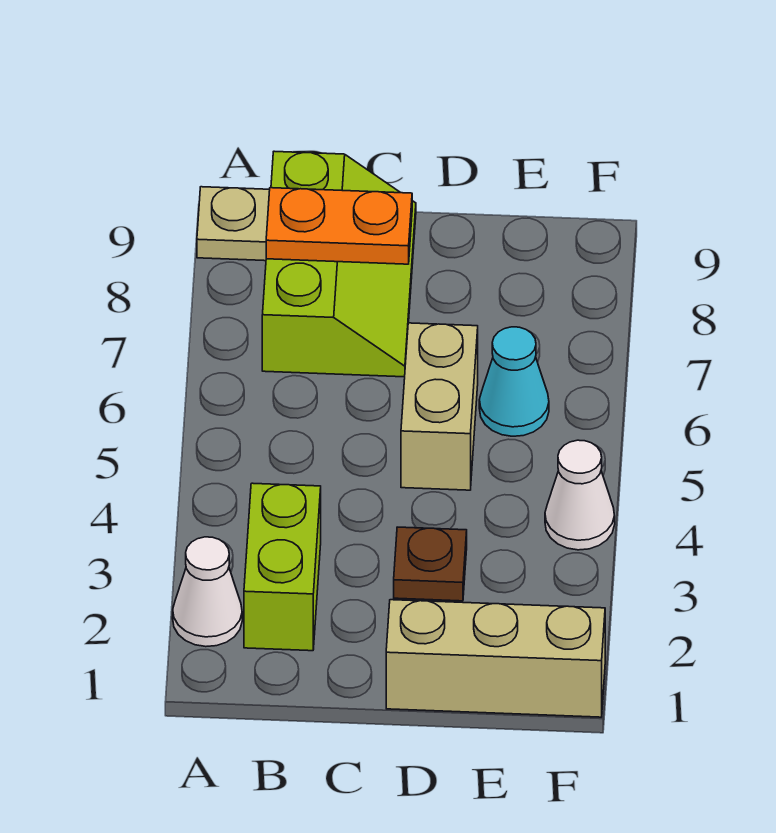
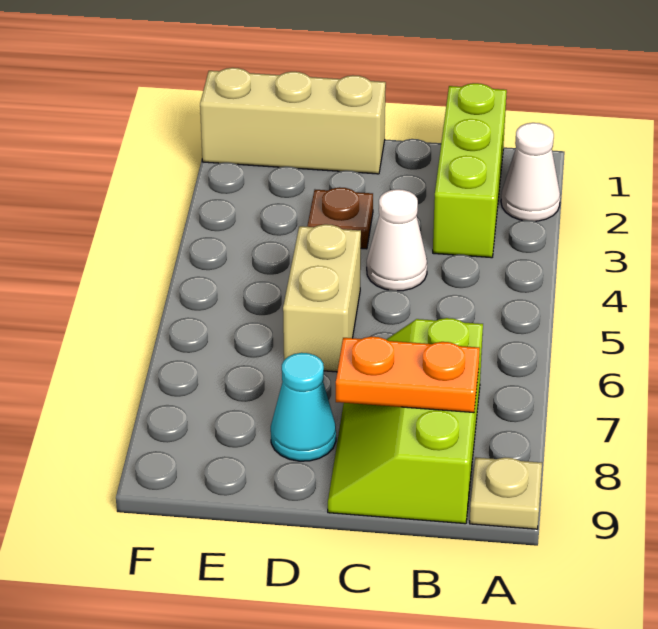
lime brick B2:B3 level 1 -> lime brick B1:B3 level 1
cyan cone E6 level 1 -> cyan cone D8 level 1
white cone F4 level 1 -> white cone C4 level 1

